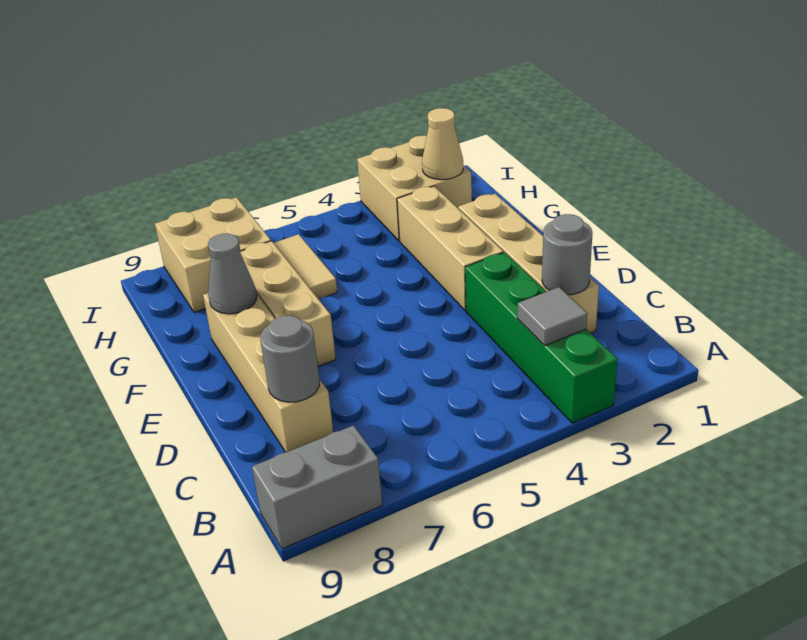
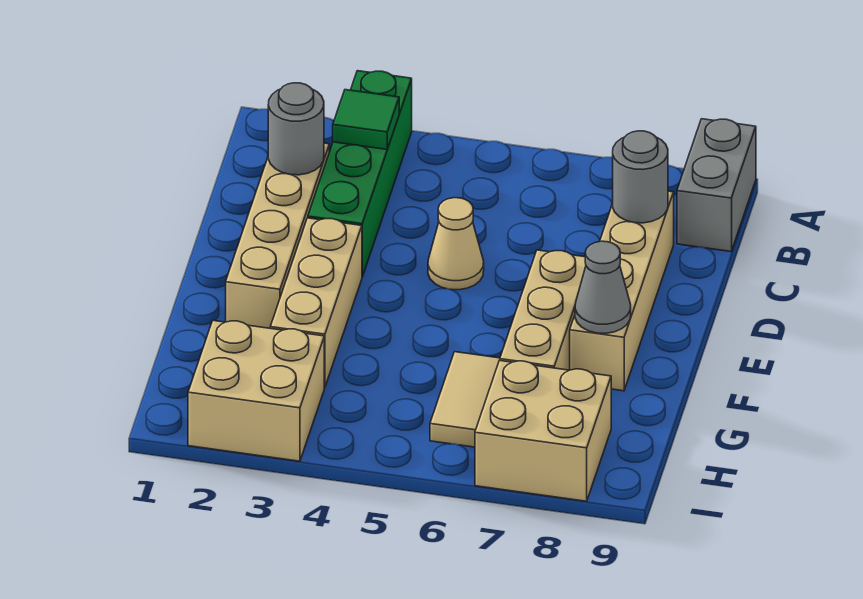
grey brick A8:A9 level 1 -> grey brick A9:B9 level 1
grey tile B3 level 2 -> green tile B3 level 2
tan cone H2 level 2 -> tan cone D5 level 1

